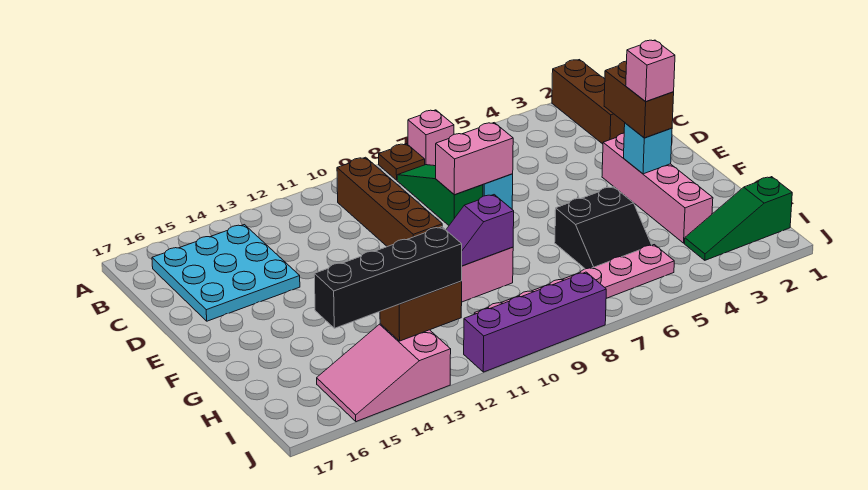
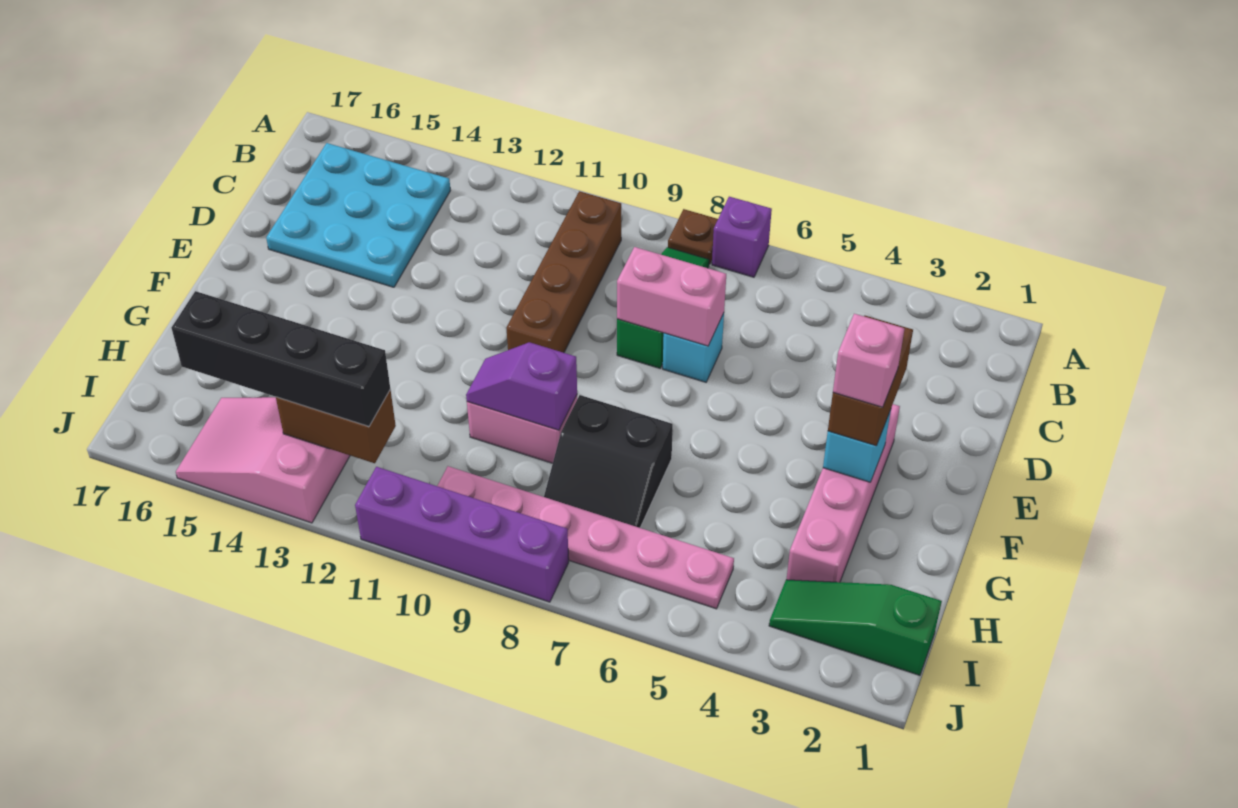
brown brick A2:C2 level 1 -> none
pink brick A7 level 1 -> purple brick A7 level 1
black slope G5:H6 level 1 top G -> black slope G7:H8 level 1 top G

